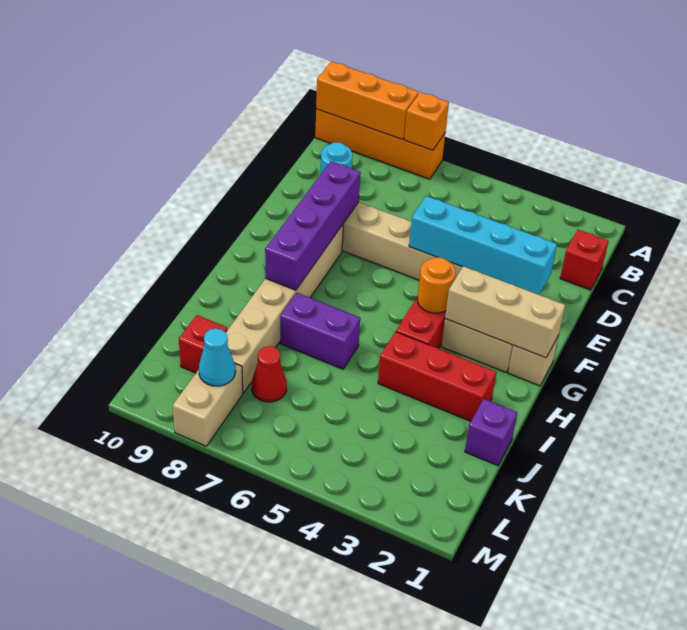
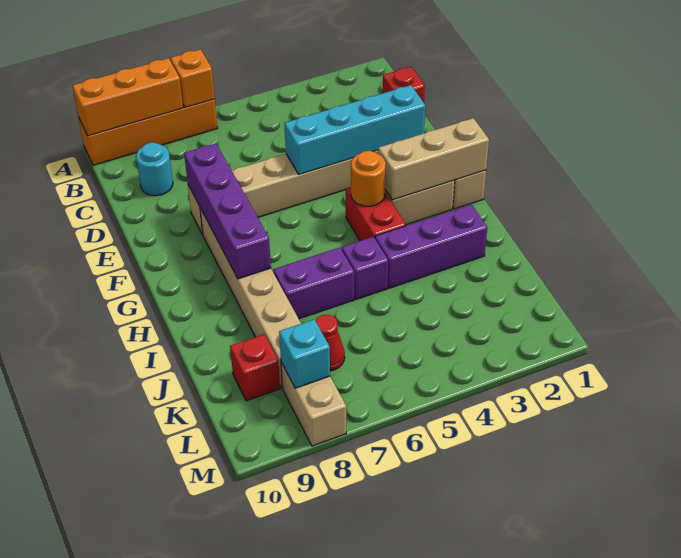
red brick I2:I4 level 1 -> purple brick I2:I4 level 1
purple brick J1 level 1 -> purple brick I5 level 1
cyan cone L8 level 2 -> cyan brick L8 level 2

